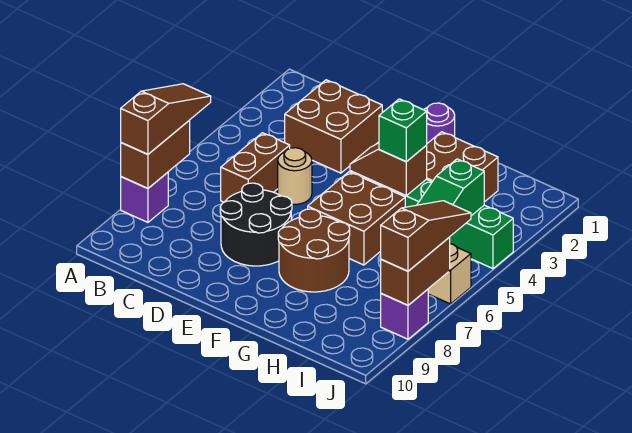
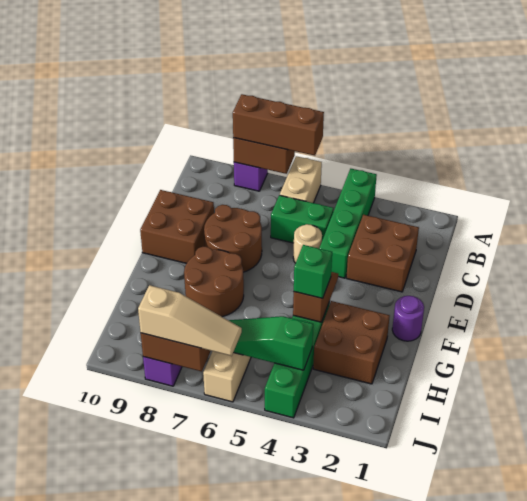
none -> green brick A4:D4 level 1
none -> tan brick A6:B6 level 1
brown slope A6:A8 level 3 top 8 -> brown brick A6:A8 level 3
brown brick C5:C6 level 1 -> green brick C5:C6 level 1
black round brick D7:E8 level 1 -> brown round brick D7:E8 level 1
brown brick F5:G6 level 1 -> brown brick D9:E10 level 1
brown slope J6:J8 level 3 top 8 -> tan slope J6:J8 level 3 top 8

